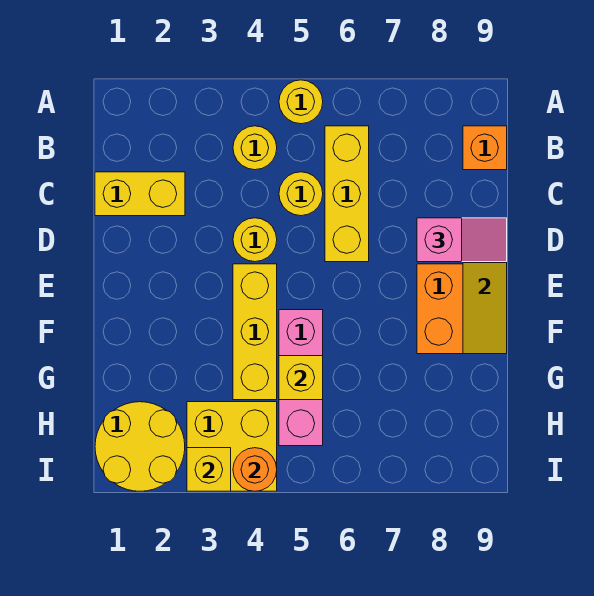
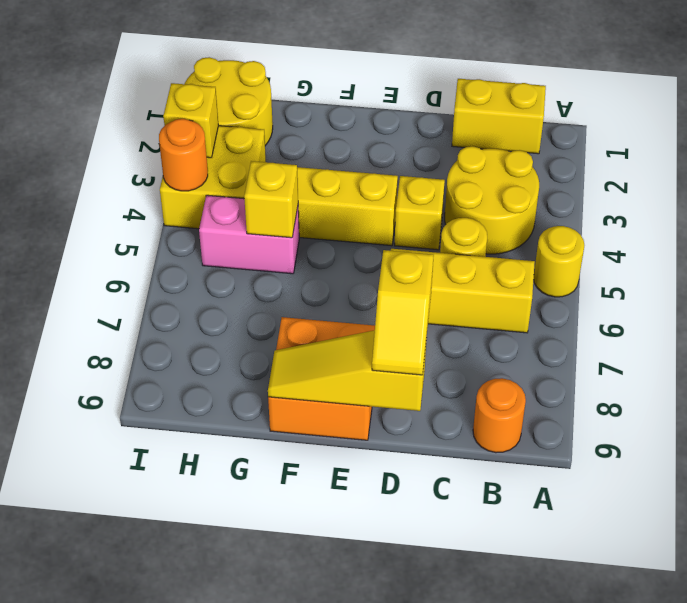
yellow round brick B4 level 1 -> yellow round brick B3:C4 level 1
orange brick B9 level 1 -> orange round brick B9 level 1
yellow brick C1:C2 level 1 -> yellow brick B1:C1 level 1
yellow round brick D4 level 1 -> yellow brick D4 level 1
pink slope D8:D9 level 3 top 8 -> yellow slope D8:D9 level 3 top 8
pink brick F5:H5 level 1 -> pink brick G5:H5 level 1

